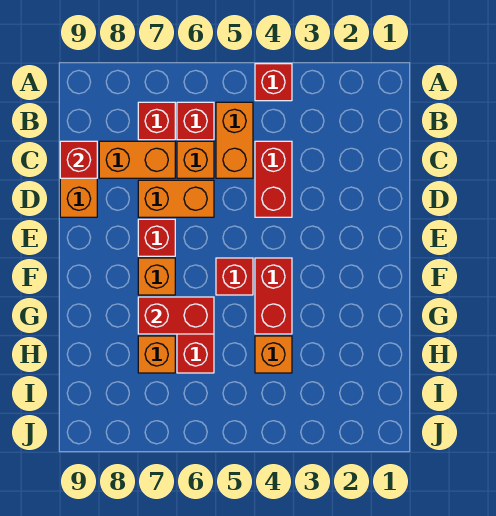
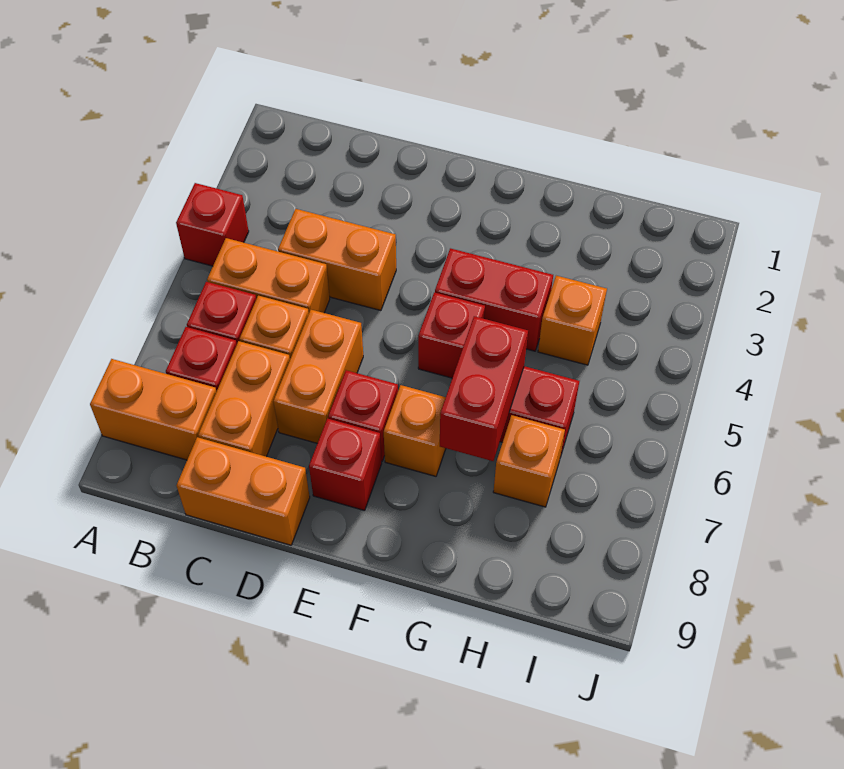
none -> orange brick A8:B8 level 1
red brick C4:D4 level 1 -> orange brick C4:D4 level 1
red brick C9 level 2 -> red brick E8 level 1

